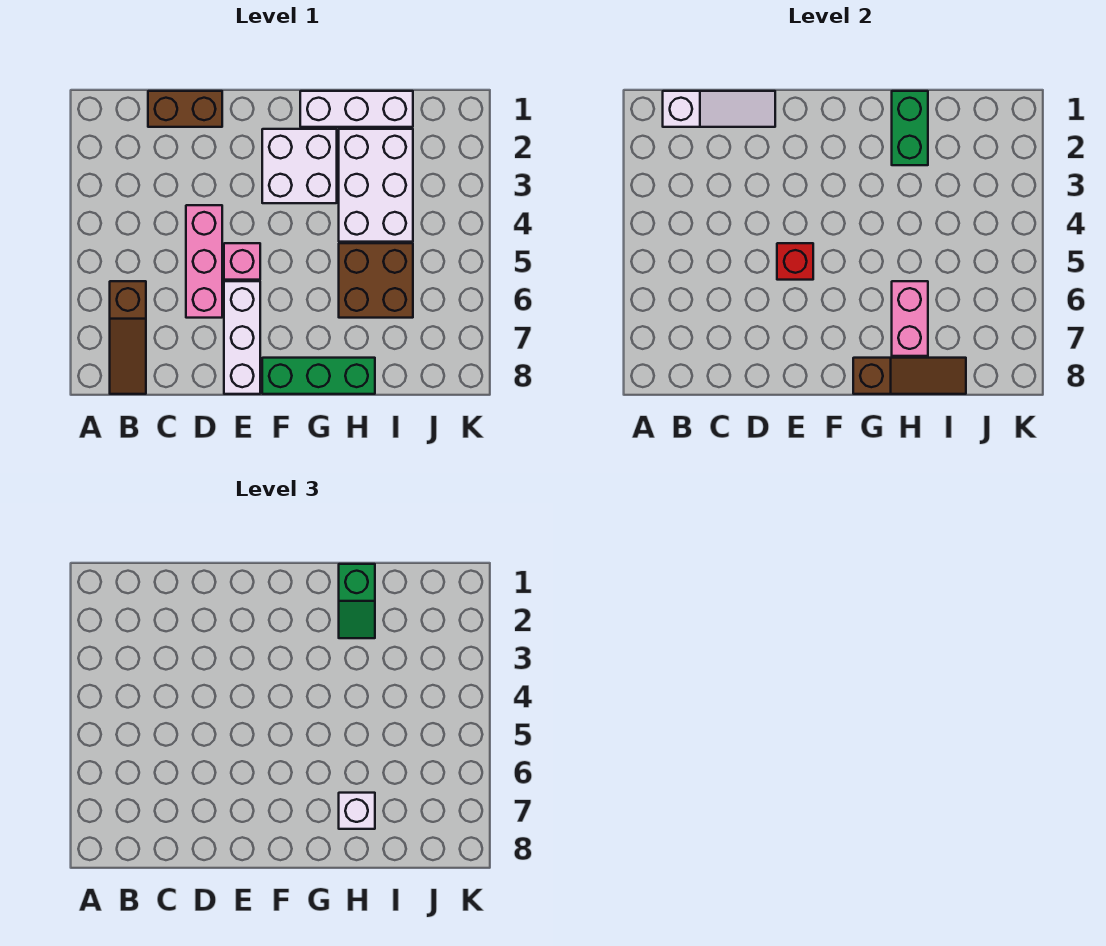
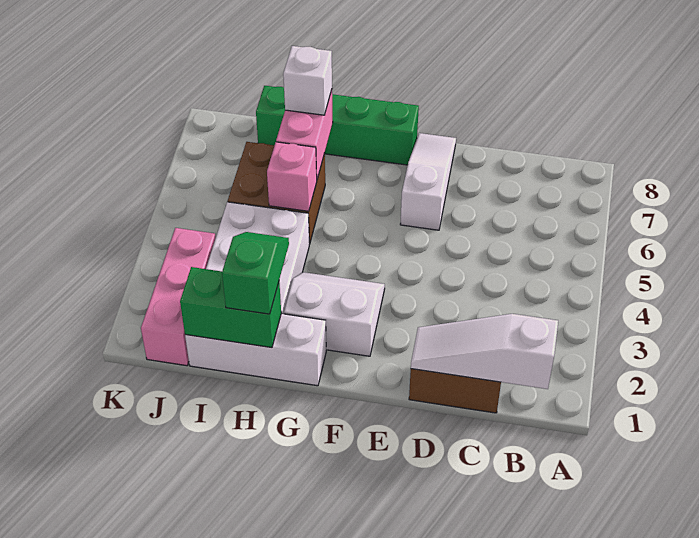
brown slope B6:B8 level 1 top 6 -> none
pink brick D4:D6 level 1 -> pink brick J1:J3 level 1
pink brick E5 level 1 -> pink brick H5 level 2
red brick E5 level 2 -> none
white brick E6:E8 level 1 -> white slope E6:E8 level 1 top 6
white brick F2:G3 level 1 -> white slope F2:G3 level 1 top 2
green brick F8:H8 level 1 -> green brick F8:I8 level 1
brown slope G8:I8 level 2 top G -> none
green brick H1:H2 level 2 -> green brick H1:I1 level 2

